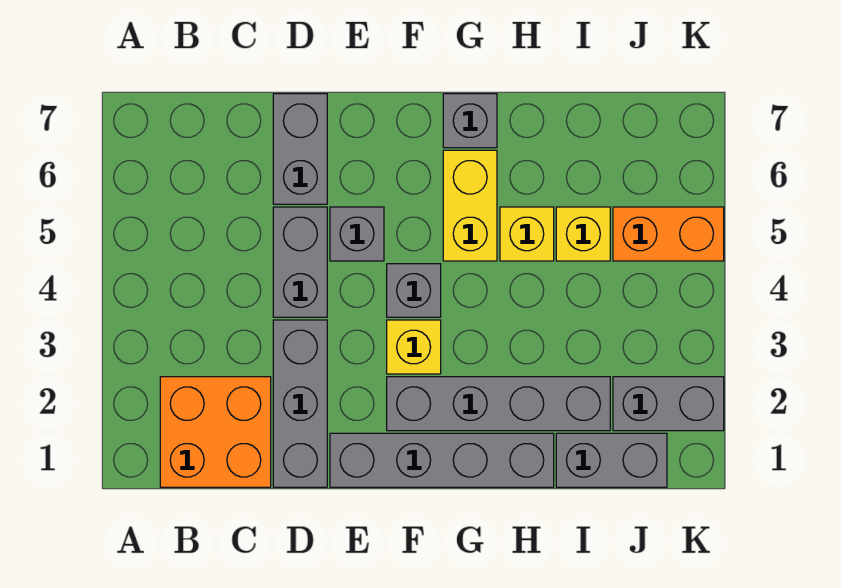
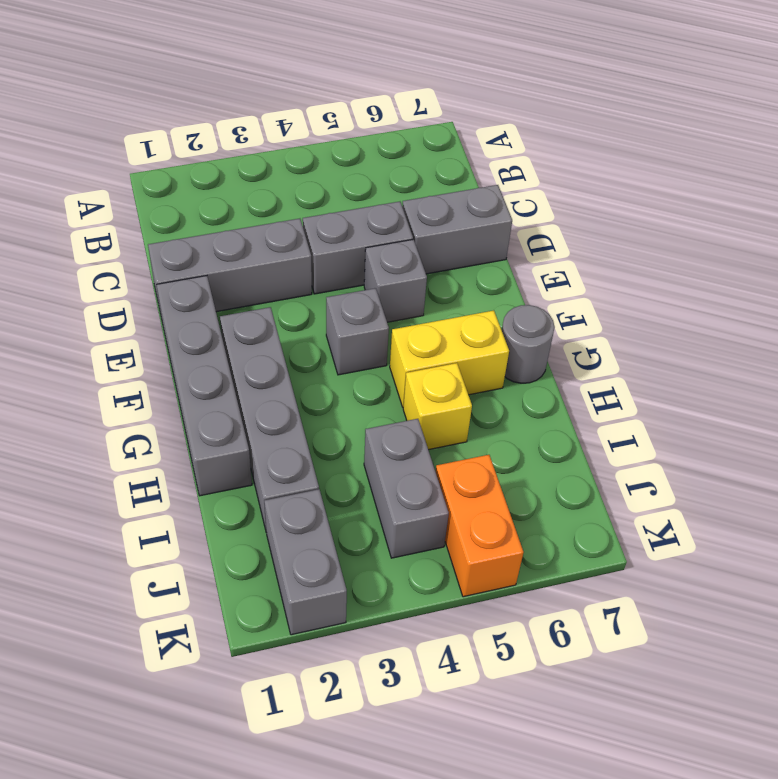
orange brick B1:C2 level 1 -> none
yellow brick F3 level 1 -> none
grey brick G7 level 1 -> grey round brick G7 level 1
grey brick I1:J1 level 1 -> grey brick I4:J4 level 1
yellow brick I5 level 1 -> none

